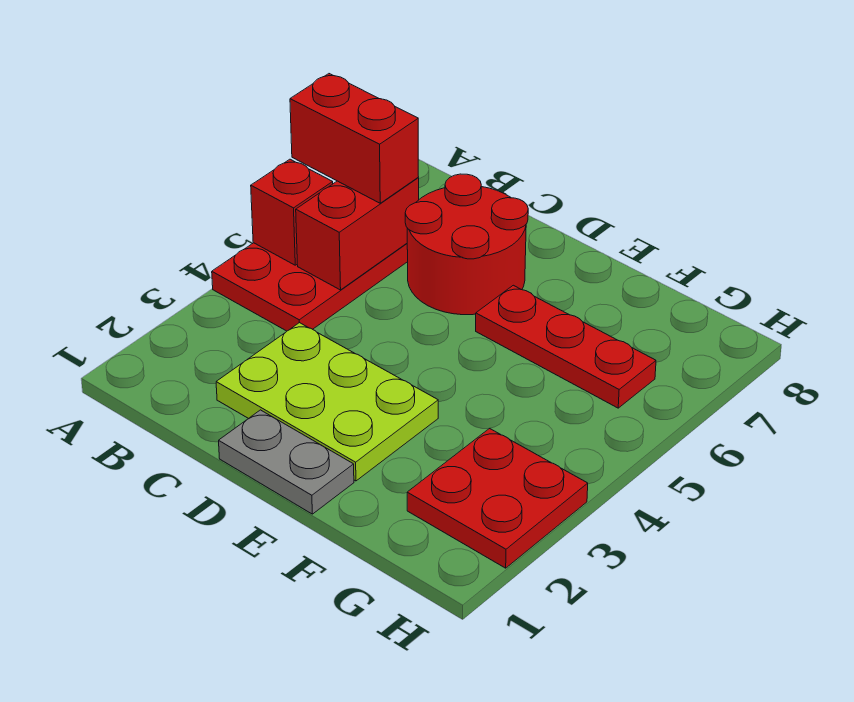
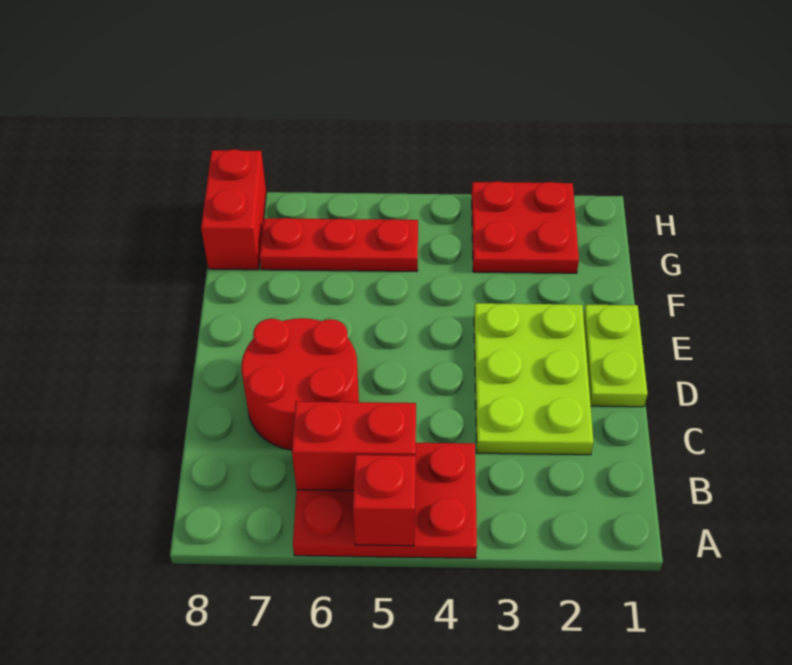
red brick A6:B6 level 3 -> red brick G8:H8 level 1
grey plate D1:E1 level 1 -> lime plate D1:E1 level 1
red plate E6:G6 level 1 -> red plate G5:G7 level 1

